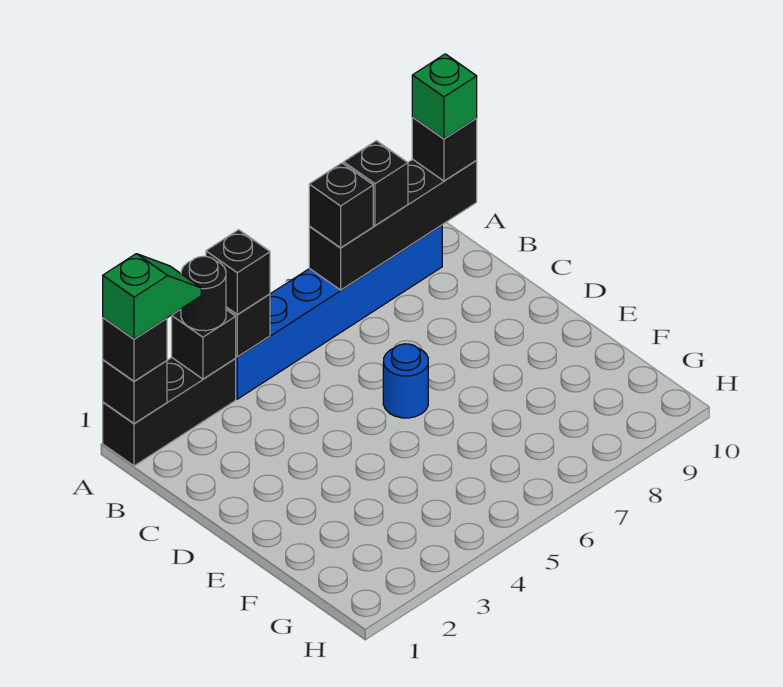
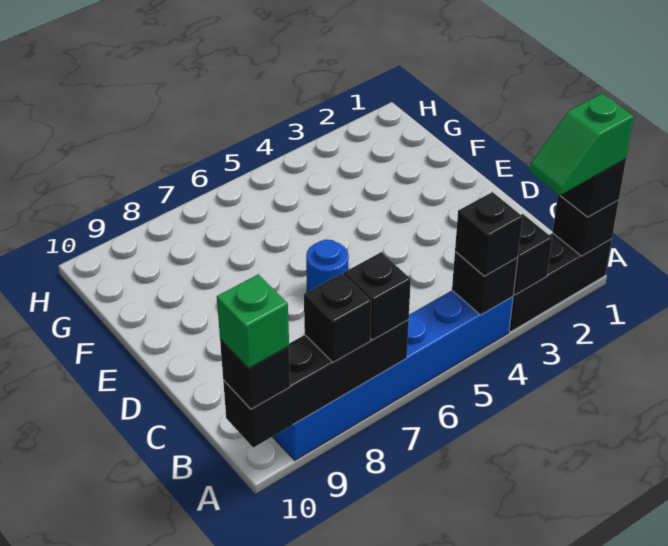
black round brick A3 level 3 -> none

